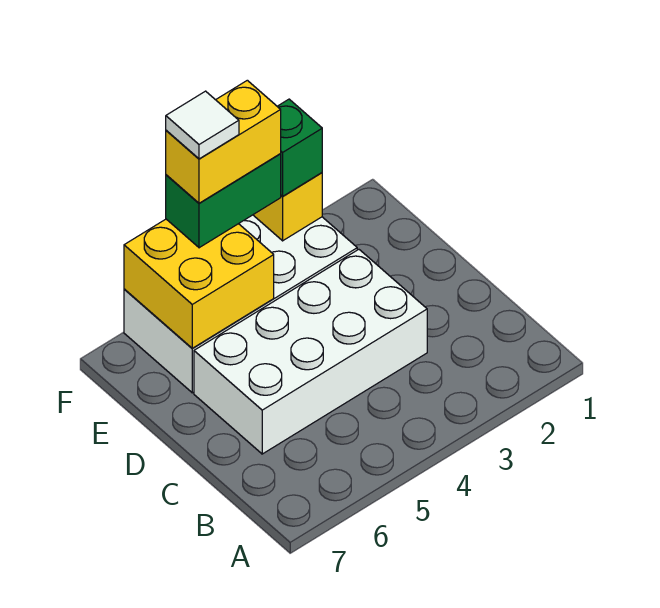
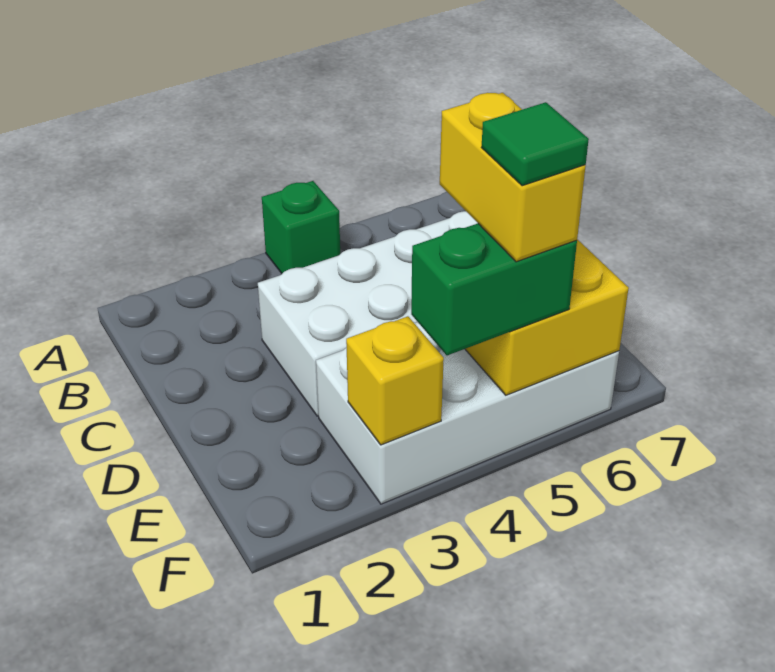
green brick F3 level 3 -> green brick A4 level 1
yellow brick F4:F5 level 4 -> yellow brick E5:F5 level 4
white tile F5 level 5 -> green tile F5 level 5

